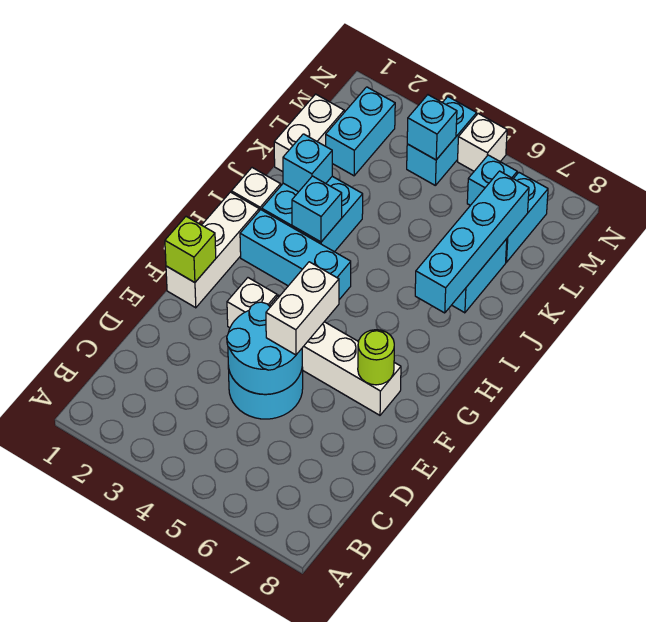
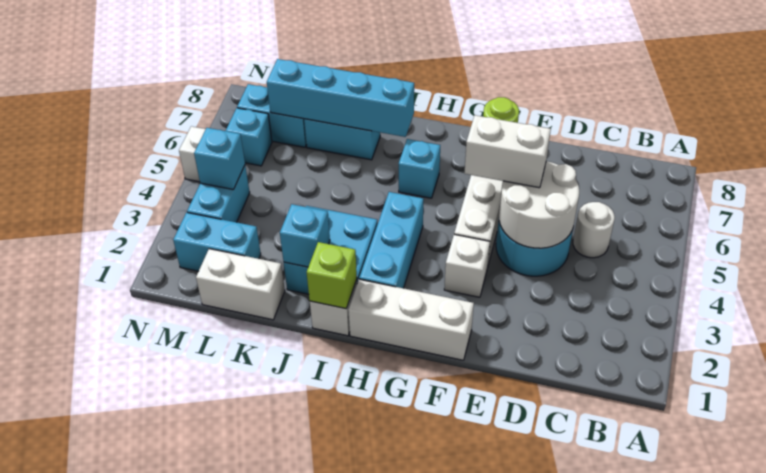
none -> white round brick C5 level 1
cyan round brick D4:E5 level 2 -> white round brick D4:E5 level 2
lime brick F1 level 2 -> lime brick I1 level 2
cyan brick I3 level 2 -> cyan brick H6 level 1
cyan brick M4:N4 level 1 -> cyan brick M3:M4 level 1

